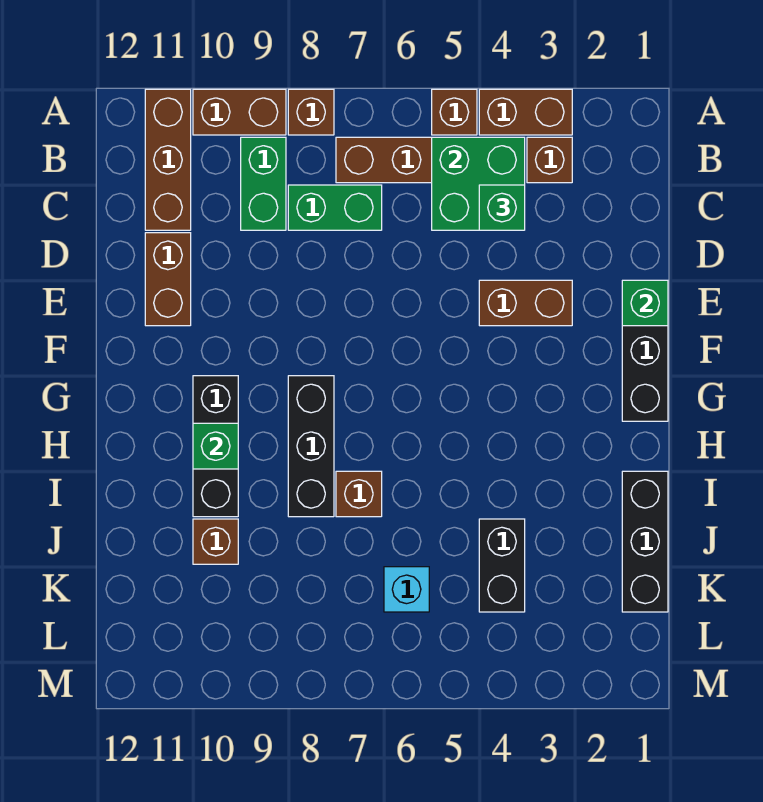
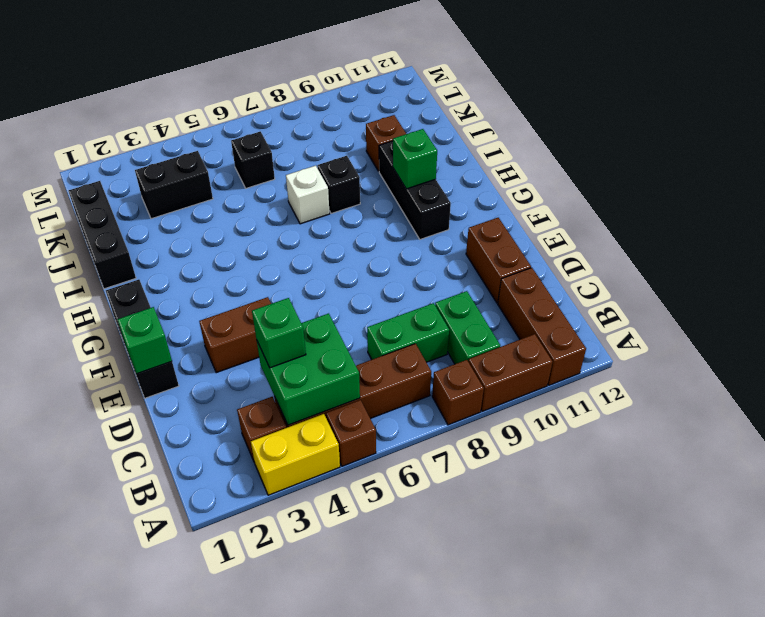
brown brick A3:A4 level 1 -> yellow brick A3:A4 level 1
black brick G8:I8 level 1 -> black brick I8 level 1
brown brick I7 level 1 -> white brick I7 level 1
black brick J4:K4 level 1 -> black brick K3:K4 level 1
cyan brick K6 level 1 -> black brick K6 level 1

